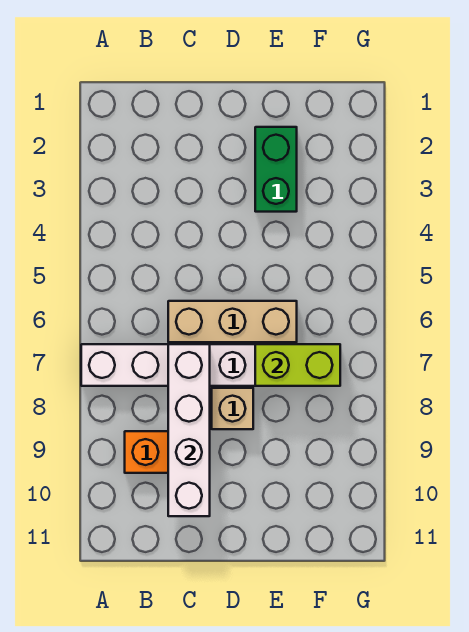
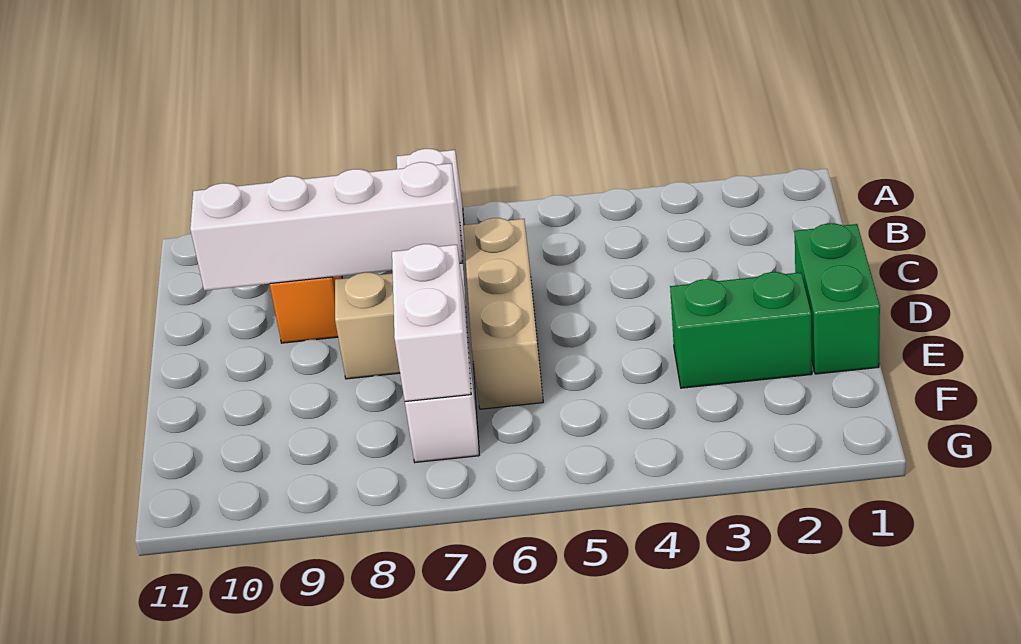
none -> green brick D1:E1 level 1
lime brick E7:F7 level 2 -> white brick E7:F7 level 2

